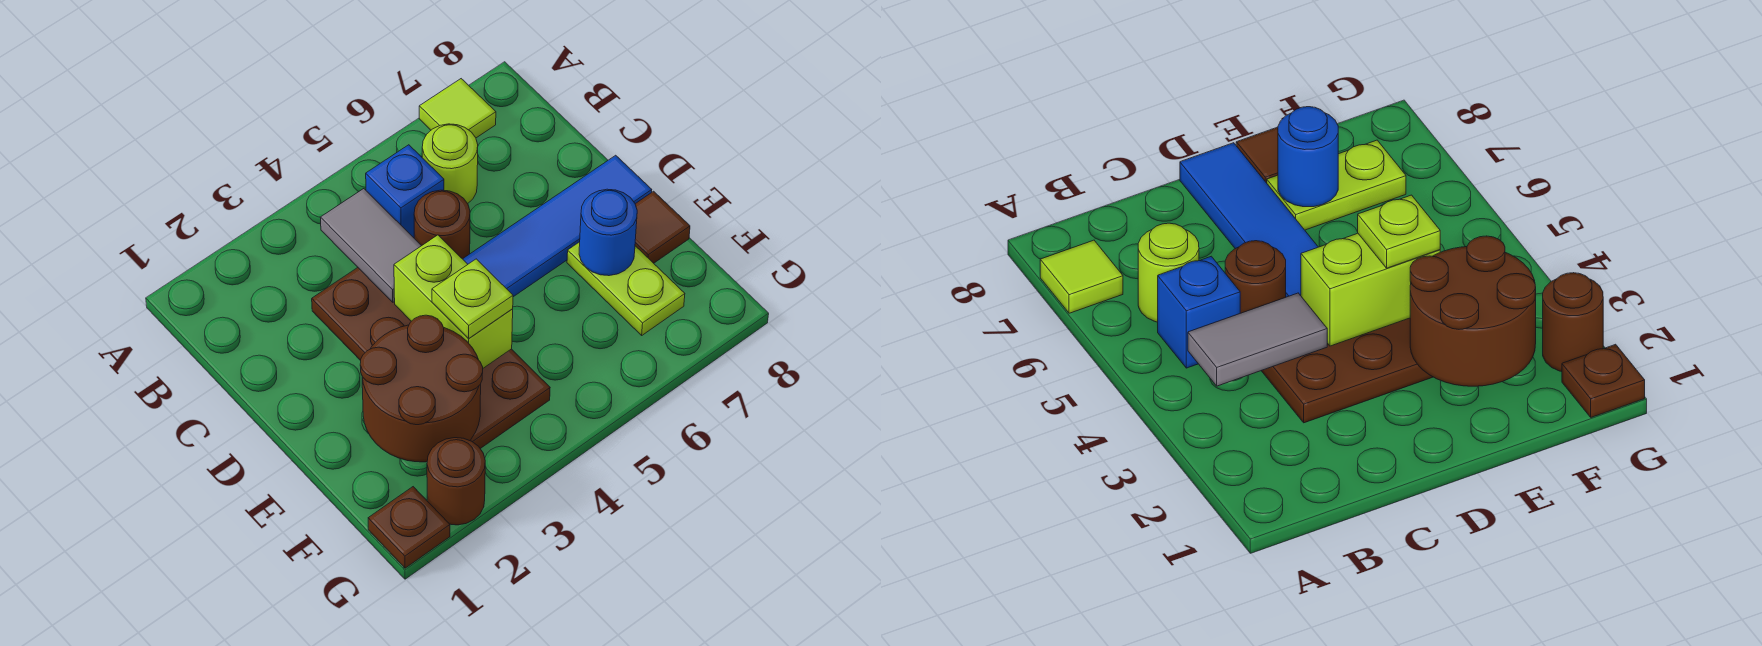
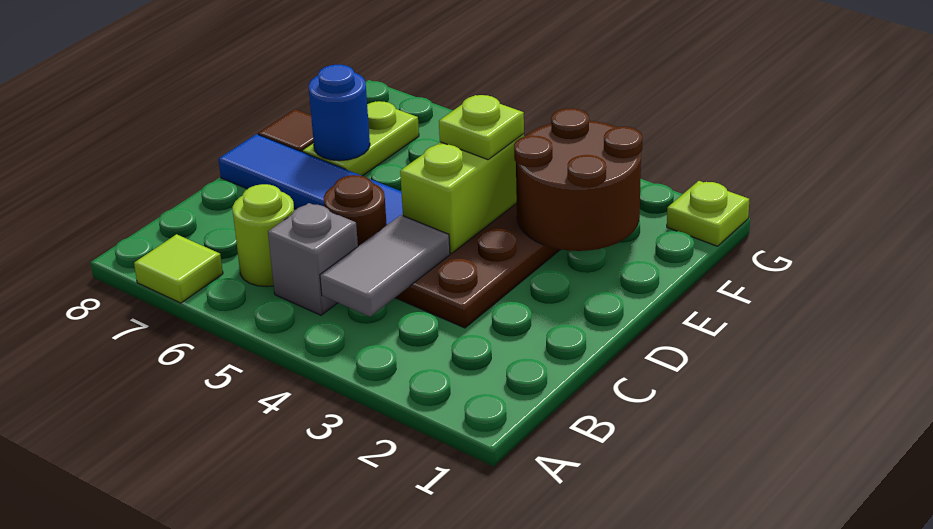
blue brick B5 level 1 -> grey brick B5 level 1
brown plate G1 level 1 -> lime plate G1 level 1
brown round brick G2 level 1 -> none

